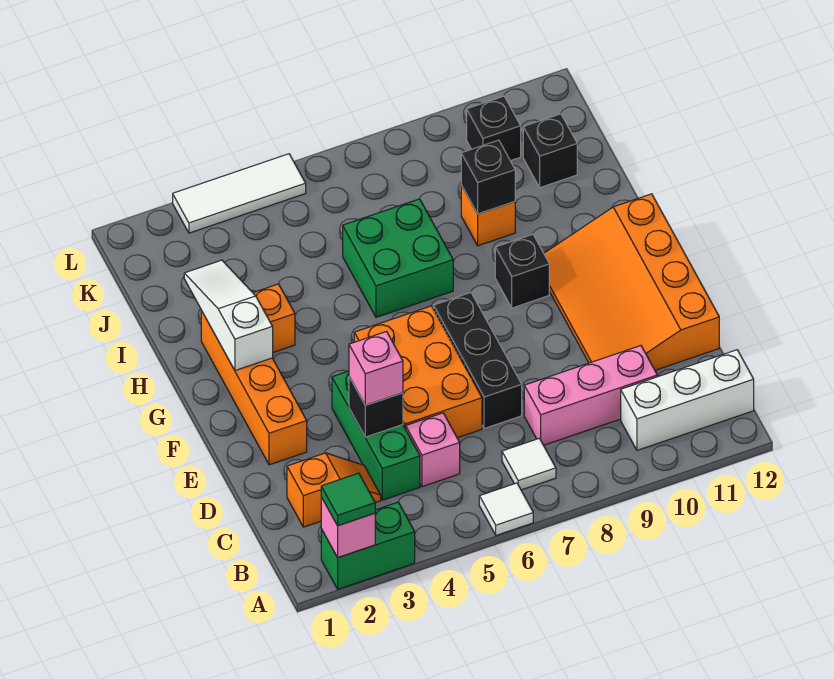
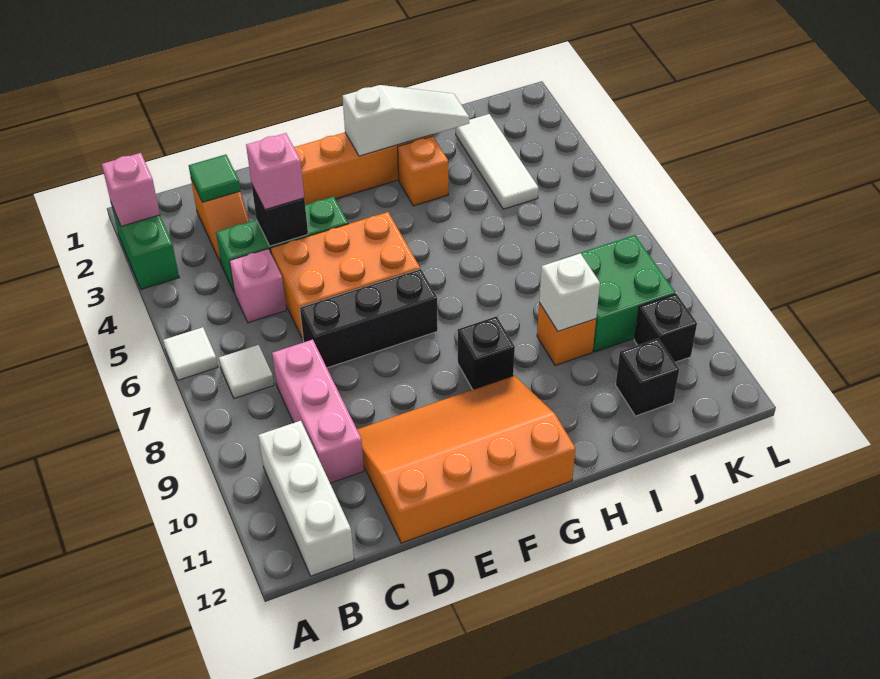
green tile A2 level 3 -> green tile C2 level 2
green brick H6:I7 level 1 -> green brick J8:K9 level 1
black brick I9 level 2 -> white brick I9 level 2
white tile L3:L5 level 1 -> white tile J2:J4 level 1

